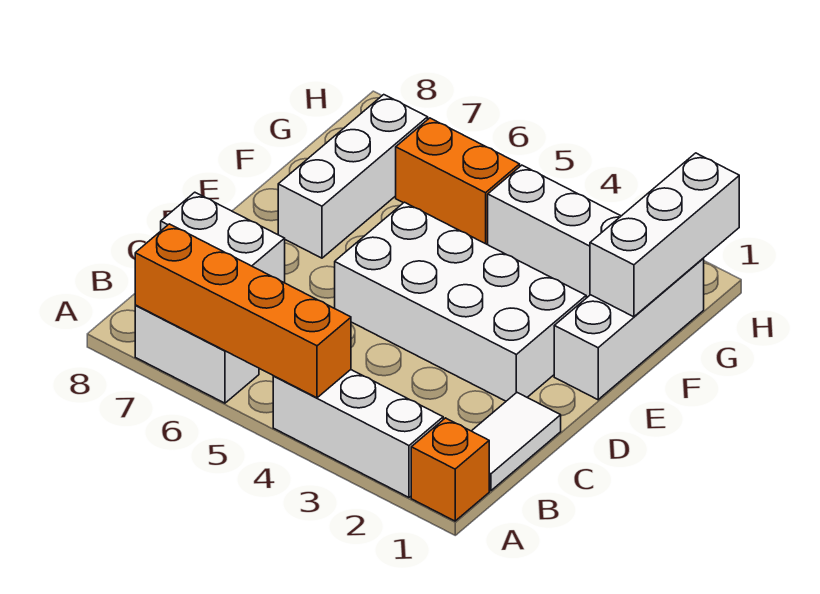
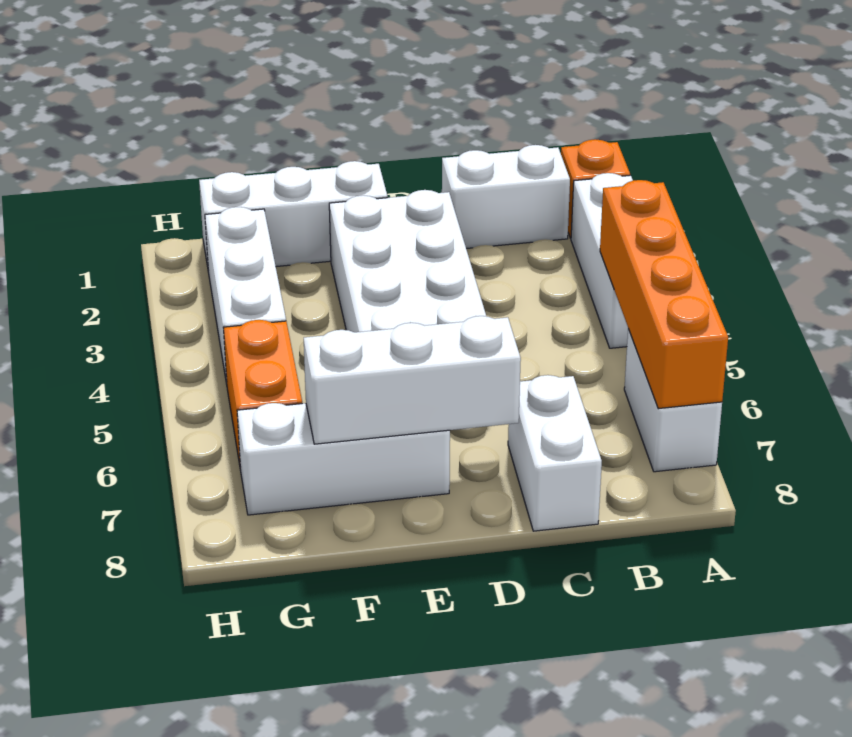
white tile B1:C1 level 1 -> white brick B1:C1 level 1
white brick F1:H1 level 2 -> white brick D7:F7 level 2

